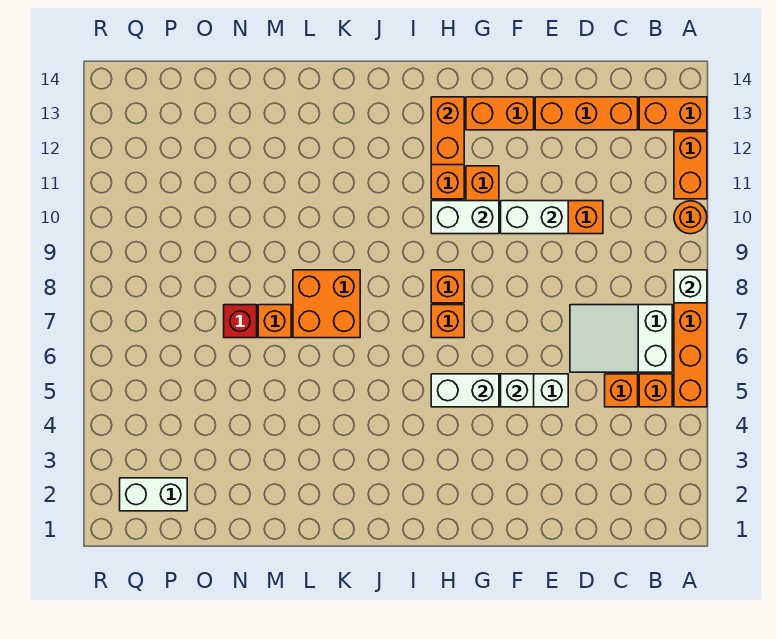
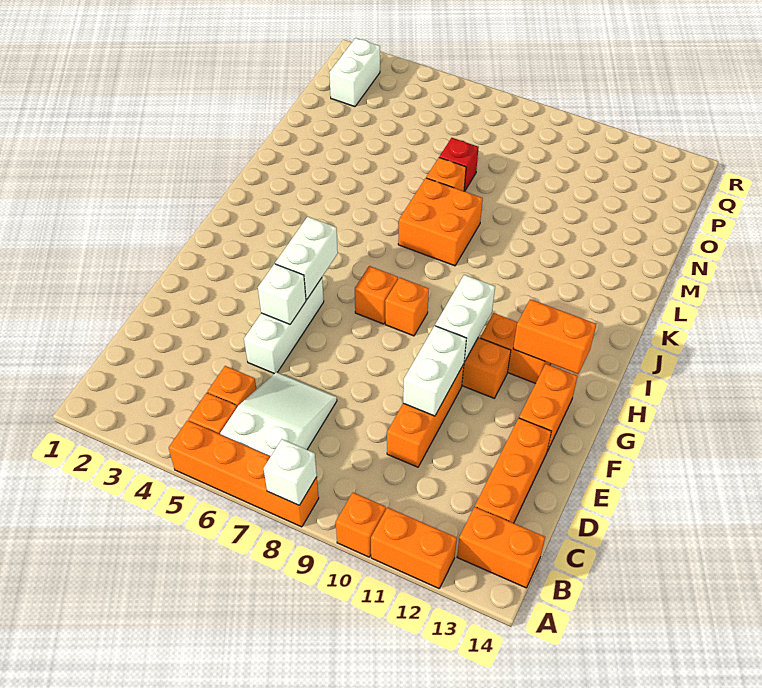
orange round brick A10 level 1 -> orange brick A10 level 1
orange brick A13:B13 level 1 -> orange brick B13:B14 level 1

